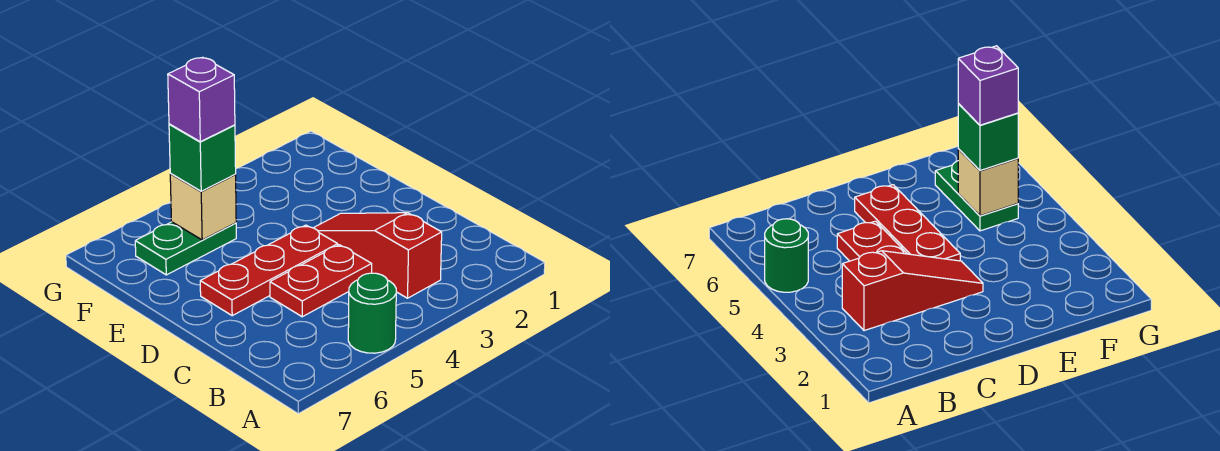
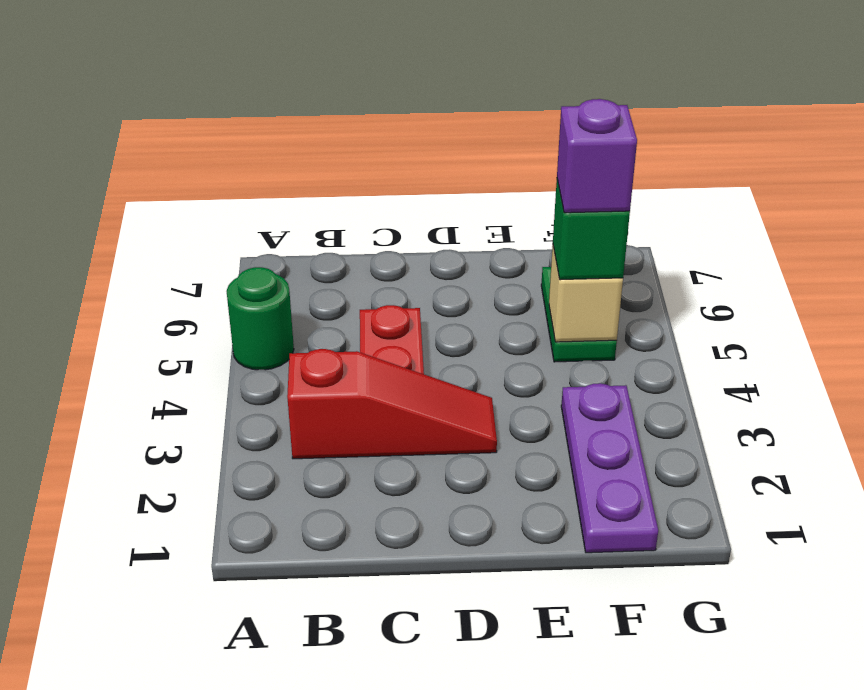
red plate D4:D6 level 1 -> none
none -> purple plate F1:F3 level 1

